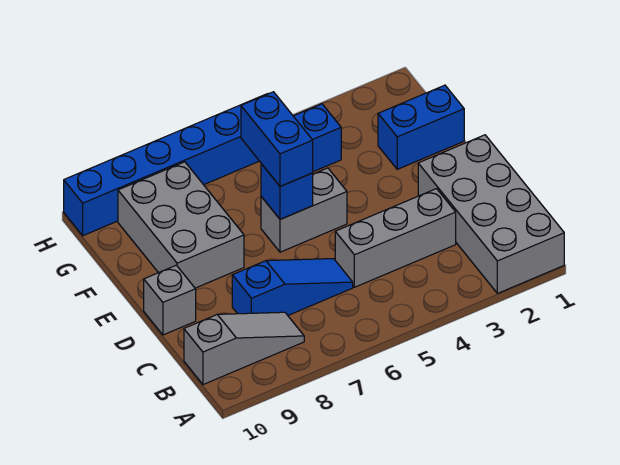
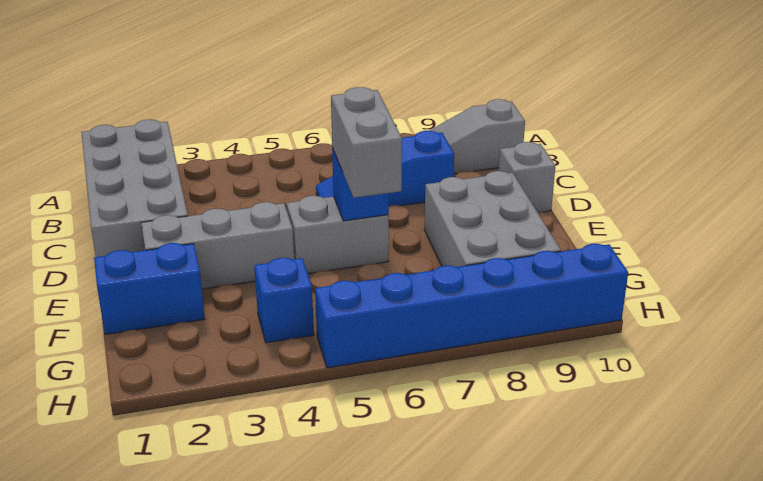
grey brick C3:C5 level 1 -> grey brick E2:E4 level 1
blue brick E6:F6 level 3 -> grey brick E6:F6 level 3

